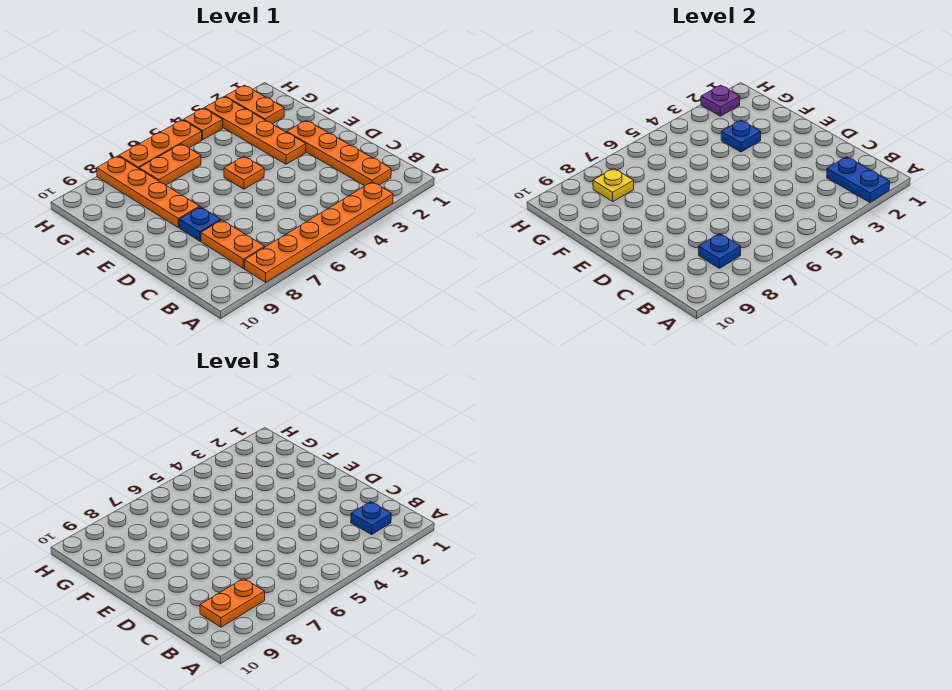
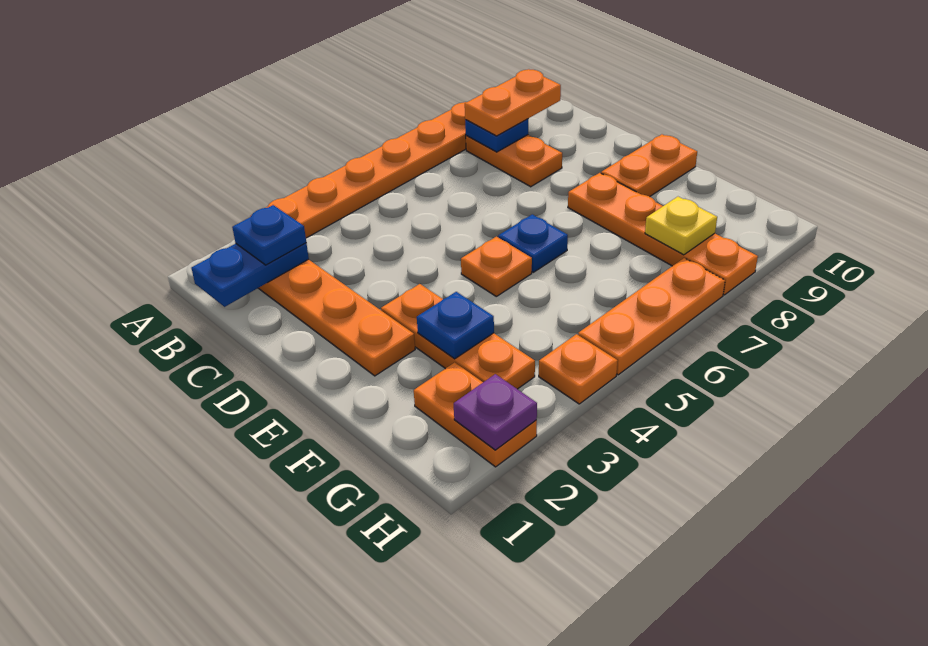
blue plate A2:B2 level 2 -> blue plate B1:B2 level 2
blue plate D8 level 1 -> blue plate E6 level 1
orange plate E3:H3 level 1 -> orange plate E3:G3 level 1
orange plate G6:G7 level 1 -> orange plate E9:E10 level 1

